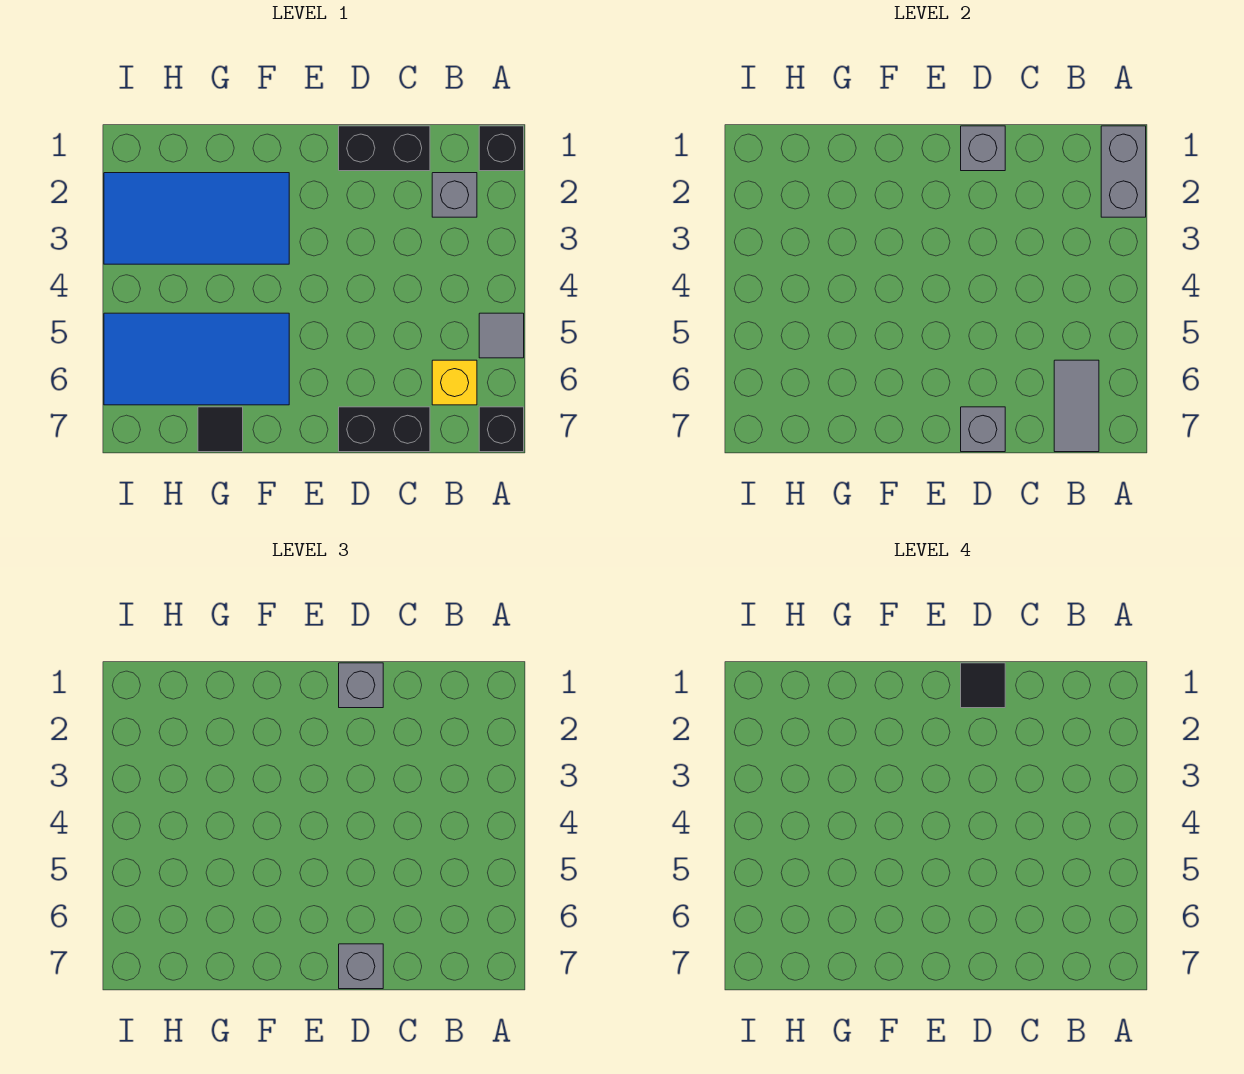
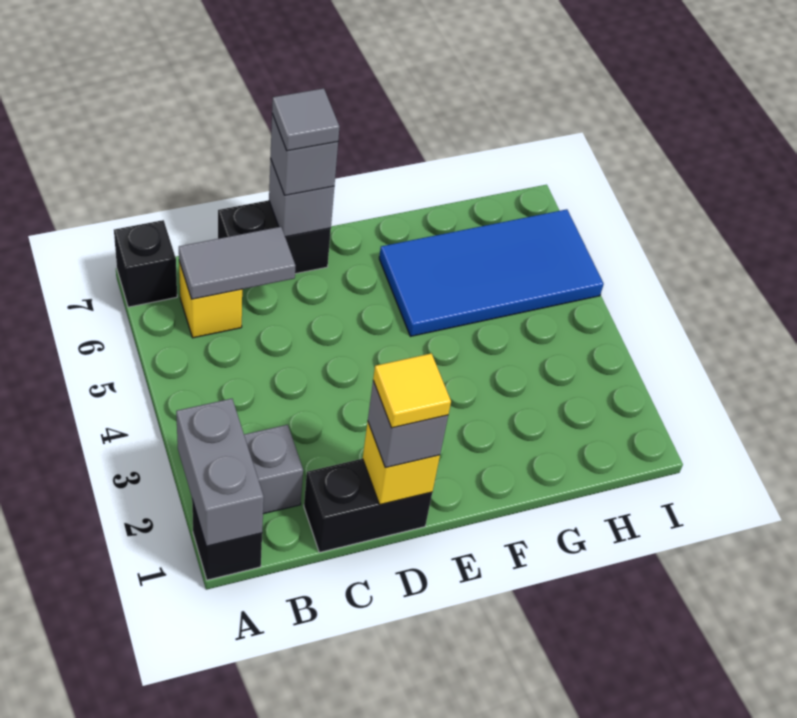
grey tile A5 level 1 -> grey tile D7 level 4
grey tile B6:B7 level 2 -> grey tile B6:C6 level 2
grey brick D1 level 2 -> yellow brick D1 level 2
black tile D1 level 4 -> yellow tile D1 level 4
blue tile F2:I3 level 1 -> none
black tile G7 level 1 -> none

